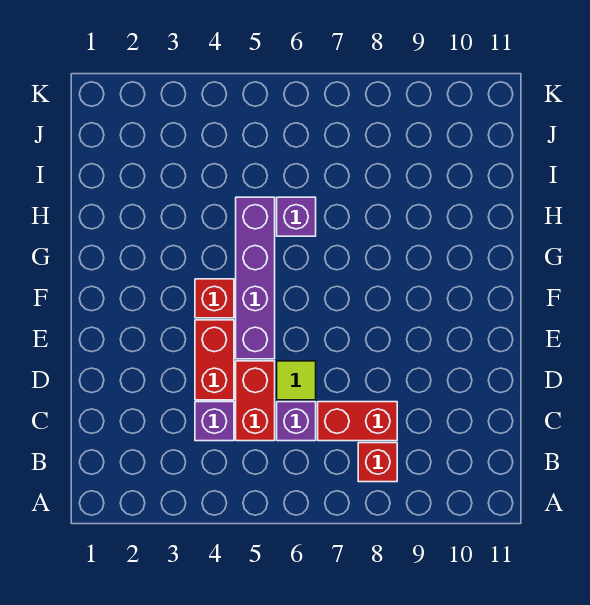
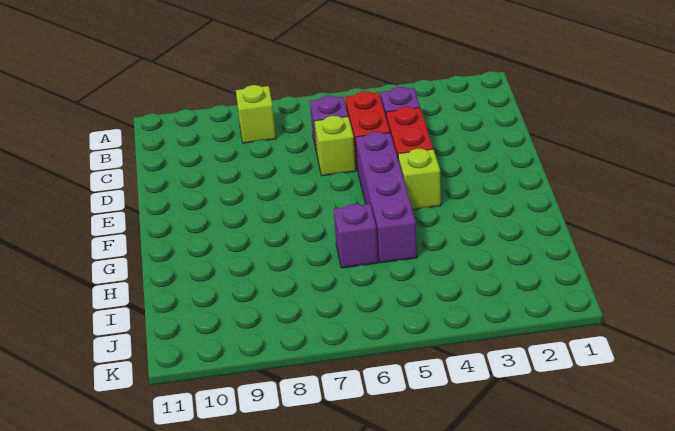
red brick B8 level 1 -> lime brick B8 level 1
red brick C7:C8 level 1 -> none
lime tile D6 level 1 -> lime brick D6 level 1
red brick F4 level 1 -> lime brick F4 level 1

